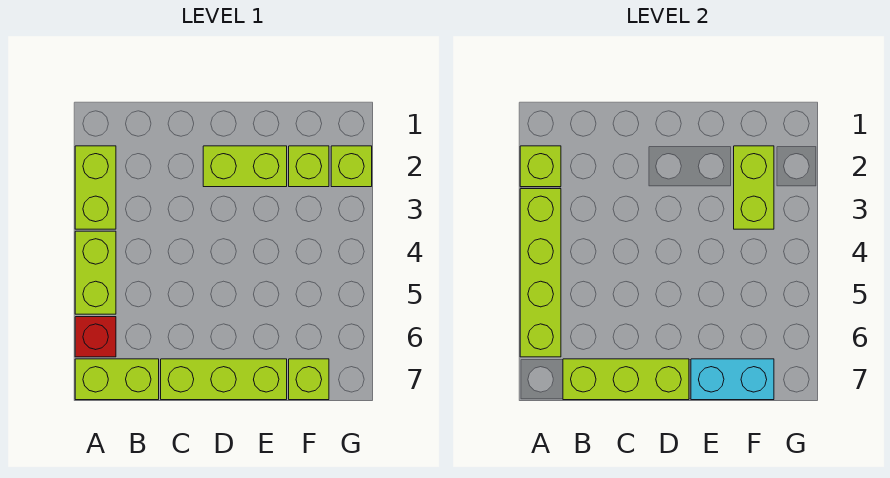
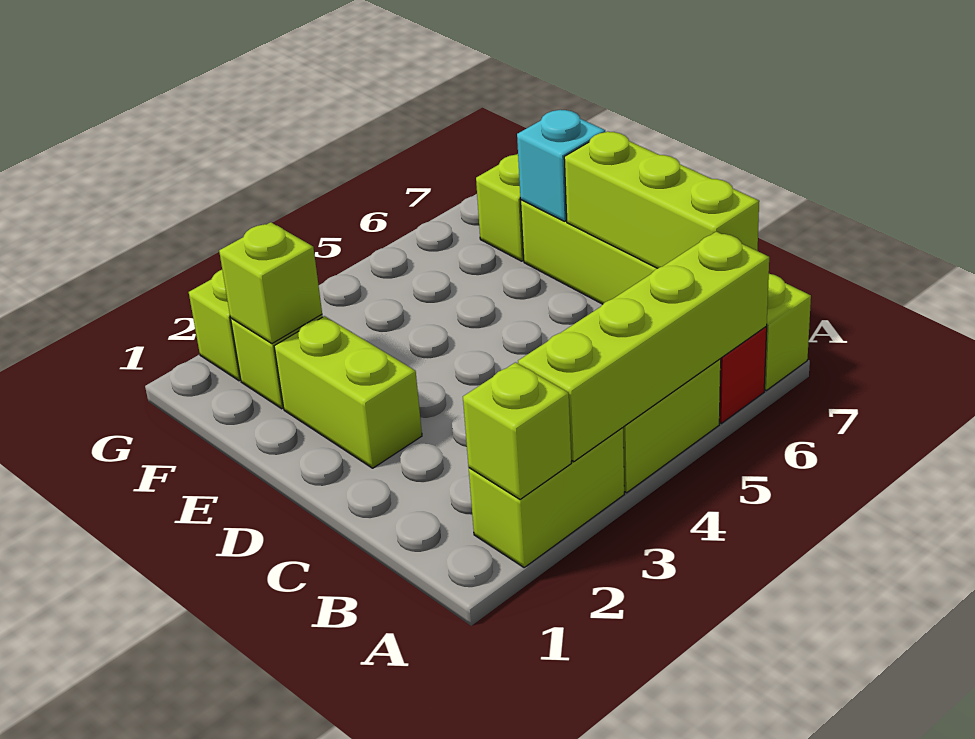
cyan brick E7:F7 level 2 -> cyan brick E7 level 2
lime brick F2:F3 level 2 -> lime brick F2 level 2

